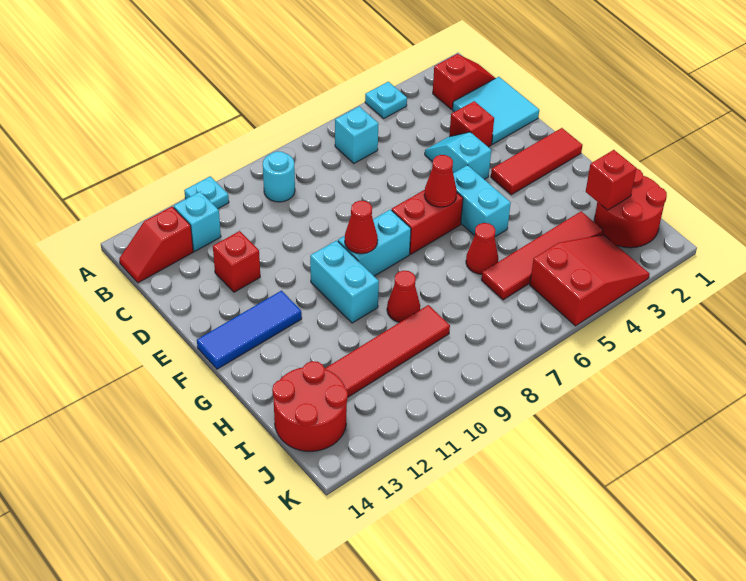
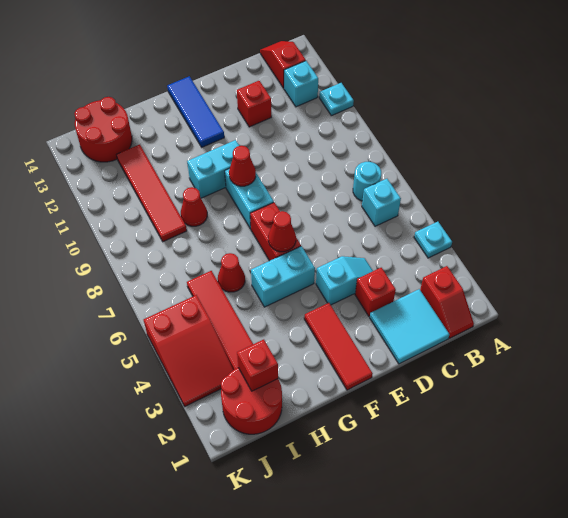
cyan round brick B9 level 1 -> cyan round brick B7 level 1

